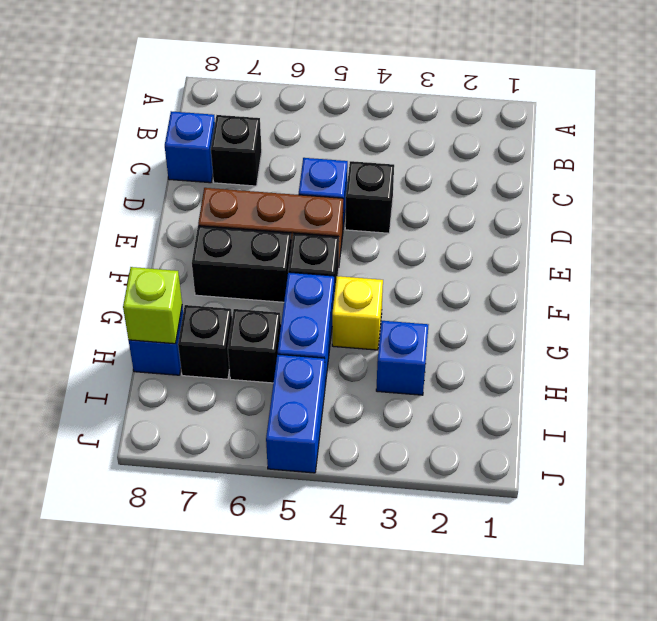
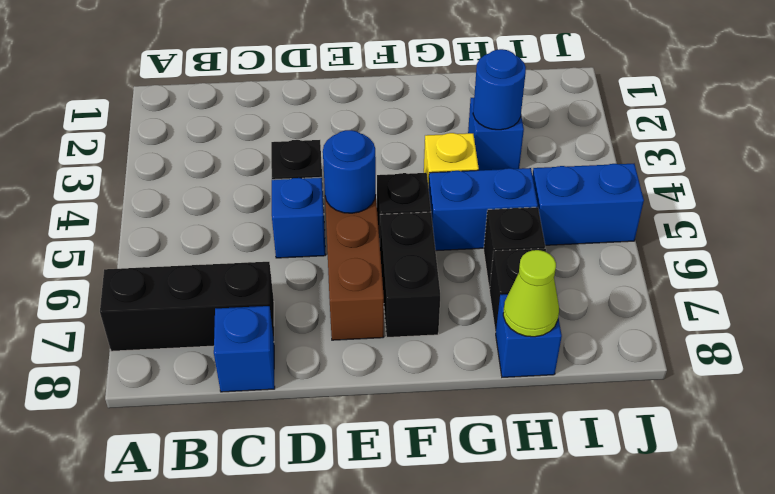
black brick C7 level 1 -> black brick A7:C7 level 1
none -> blue round brick E5 level 2
none -> blue round brick H3 level 2
lime brick H8 level 2 -> lime cone H8 level 2

